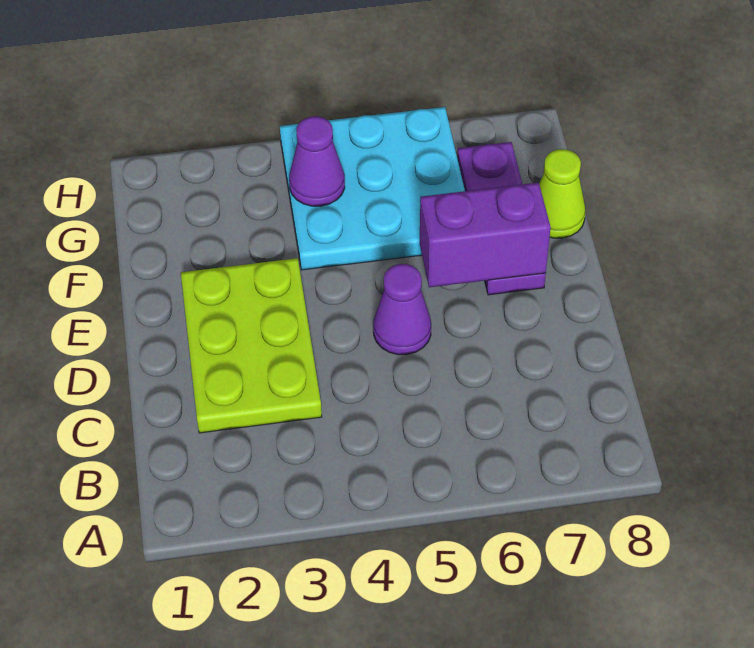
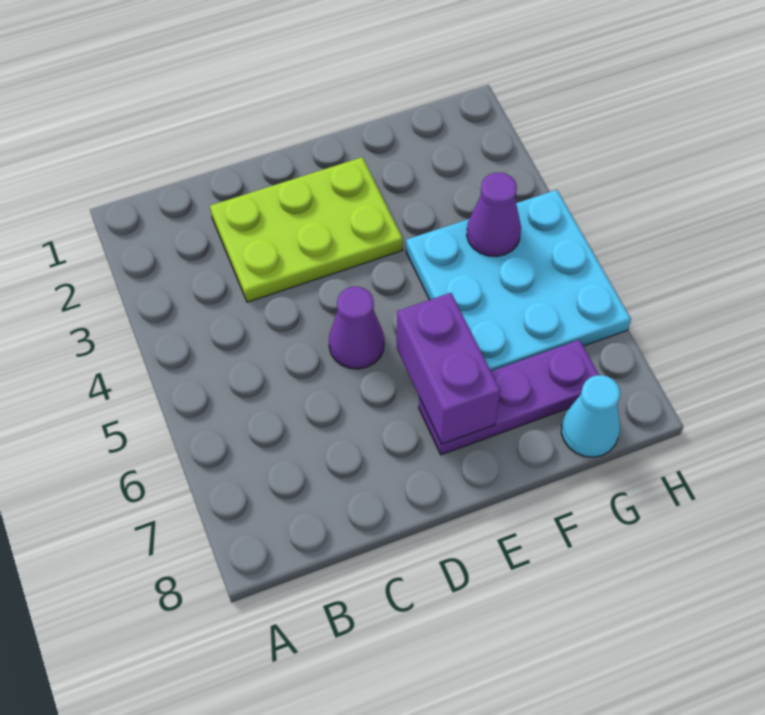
lime cone F8 level 1 -> none
none -> cyan cone G8 level 1

